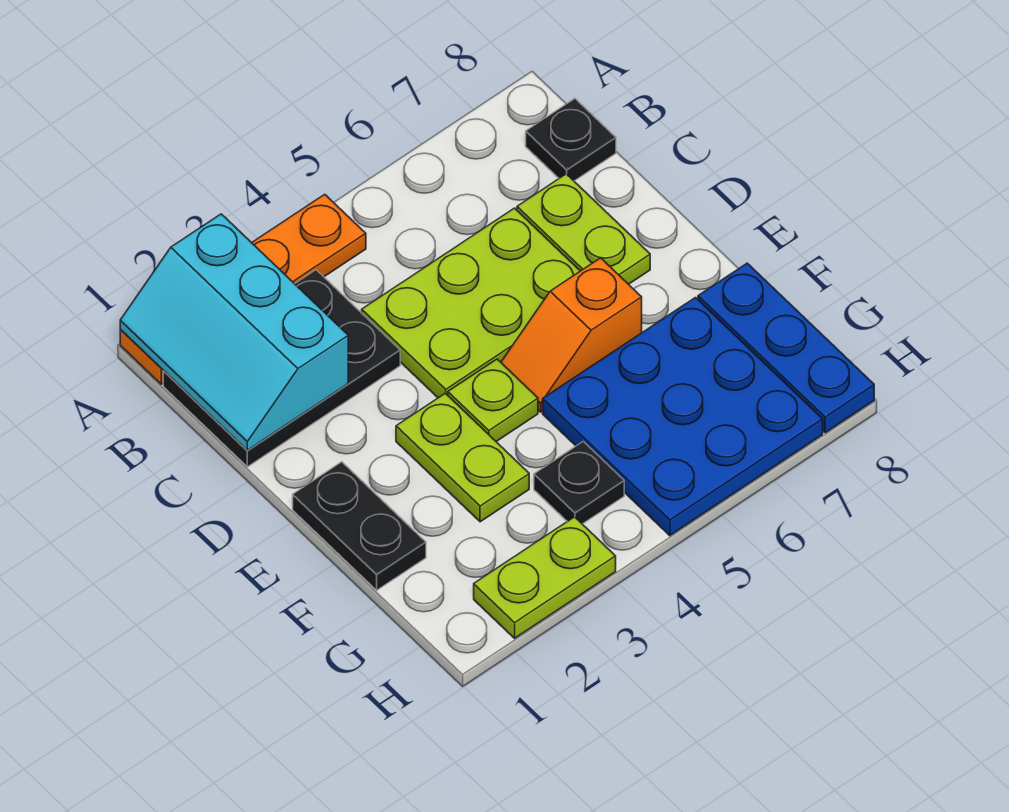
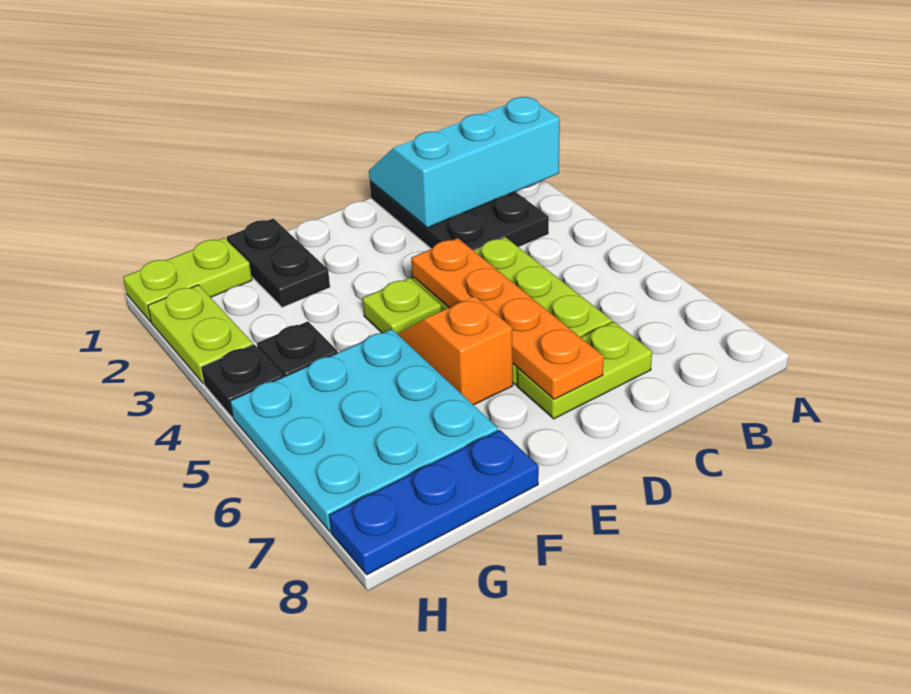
orange plate A1:A4 level 1 -> orange plate D4:D7 level 2
black plate B8 level 1 -> black plate H4 level 1
black plate E1:F1 level 1 -> black plate F1:F2 level 1
lime plate E3:F3 level 1 -> lime plate G1:H1 level 1
blue plate F5:H7 level 1 -> cyan plate F5:H7 level 1

